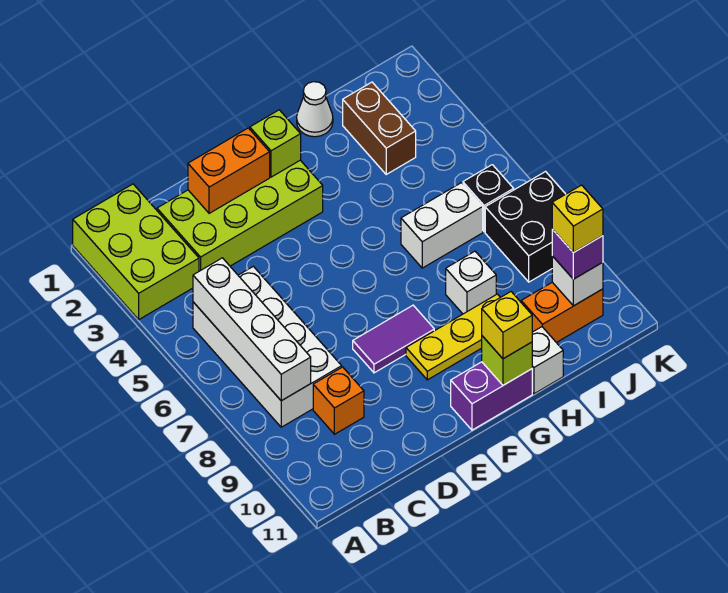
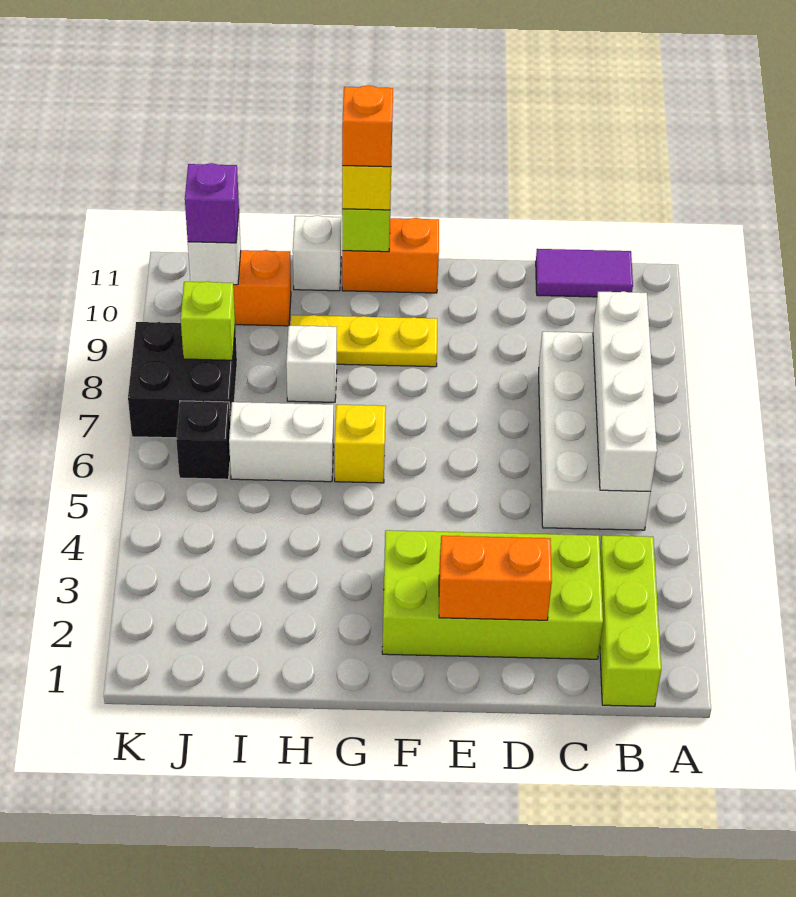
lime brick A1:B3 level 1 -> lime brick B1:B3 level 1
orange brick C9 level 1 -> orange brick G11 level 4
purple tile E8:F8 level 1 -> purple tile B11:C11 level 1
lime brick F2 level 2 -> lime brick J8 level 2
purple brick F11:G11 level 1 -> orange brick F11:G11 level 1
white cone H1 level 1 -> none
brown brick I2:I3 level 1 -> none
yellow brick J10 level 4 -> yellow brick G6 level 1

